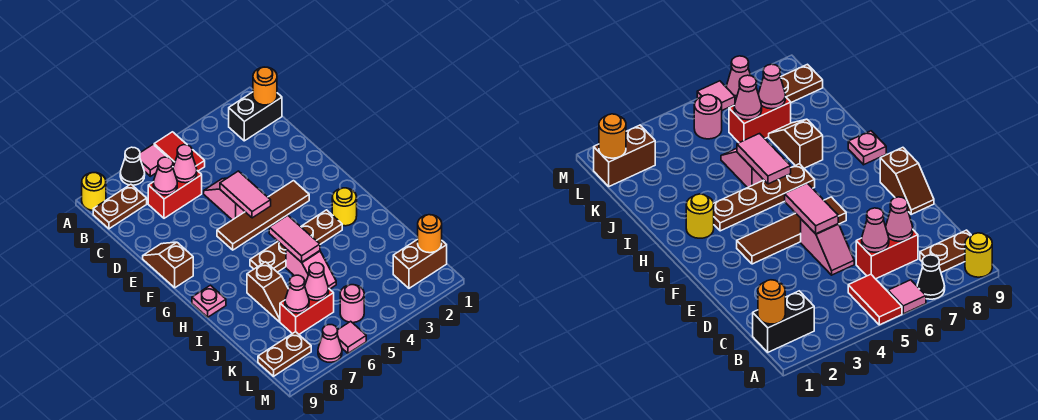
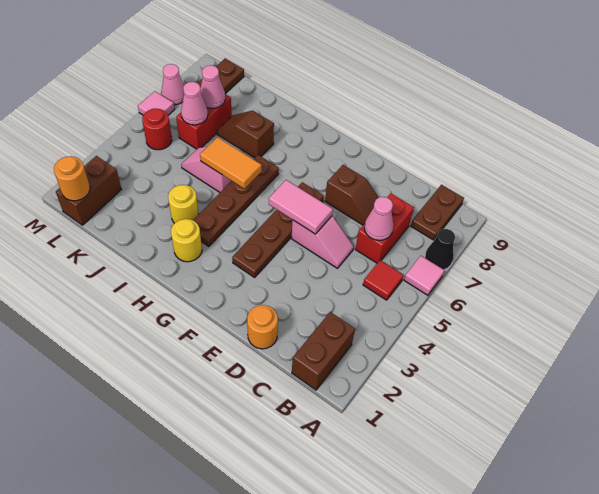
red tile A5:B5 level 1 -> red tile B5 level 1
yellow round brick A9 level 1 -> yellow round brick I3 level 1
black brick B1:B2 level 1 -> brown brick B1:B2 level 1
orange round brick B1 level 2 -> orange round brick D1 level 1
pink cone C7 level 2 -> none
brown slope E9:F9 level 1 top F -> brown slope D7:E7 level 1 top E
brown tile F3:F6 level 1 -> brown plate F3:F6 level 1
pink tile H5:I5 level 2 -> orange tile H5:I5 level 2
pink plate H9 level 1 -> none
pink round brick L5 level 1 -> red round brick L5 level 1

